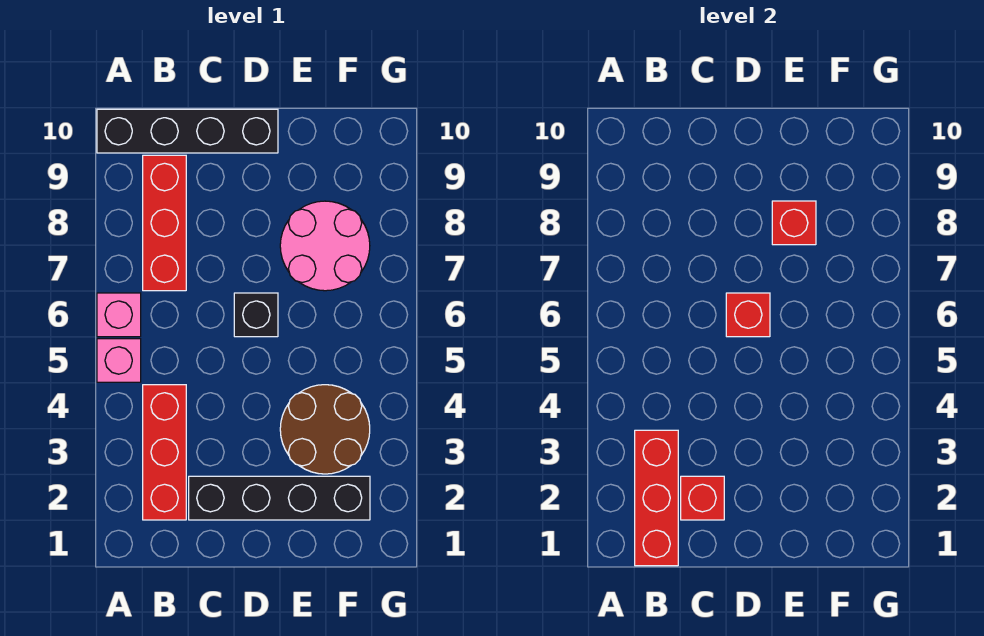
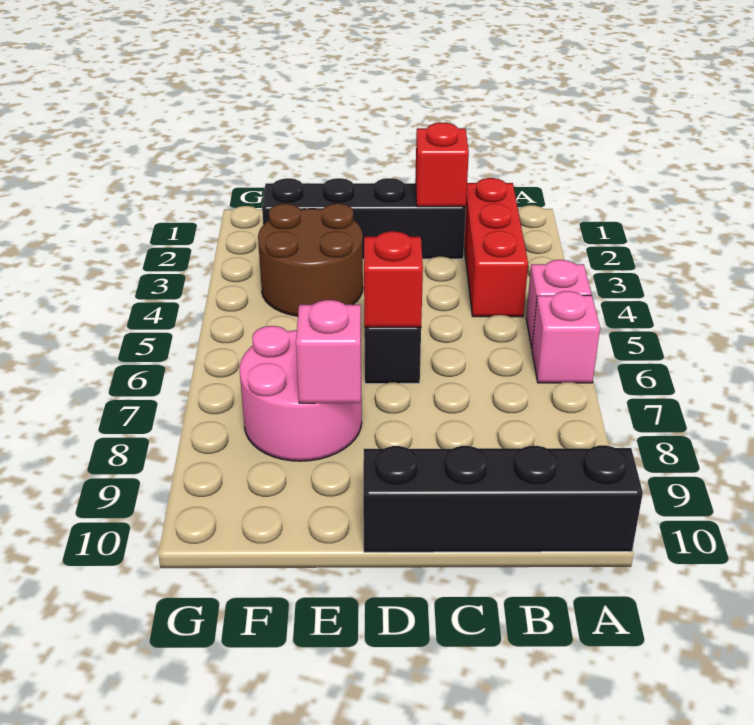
red brick B1:B3 level 2 -> none
red brick B7:B9 level 1 -> none
red brick E8 level 2 -> pink brick E8 level 2

